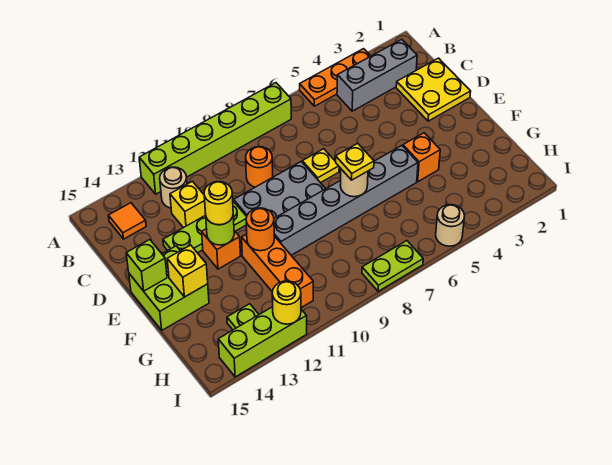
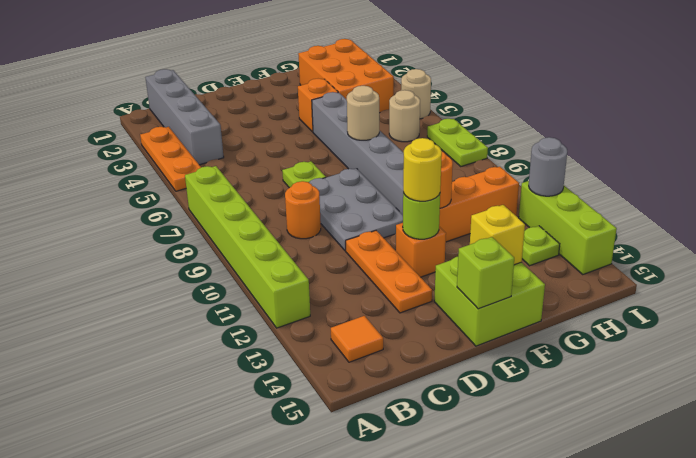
grey brick B2:B4 level 1 -> grey brick B1:B4 level 1
tan round brick B12 level 1 -> tan round brick H6 level 1
yellow plate C1:D2 level 1 -> none
yellow brick C12 level 1 -> none
yellow plate D7 level 1 -> lime plate D7 level 1
lime plate D11:D13 level 1 -> orange plate D11:D13 level 1
yellow plate F7 level 3 -> none
none -> orange brick G2:H4 level 1
yellow round brick I12 level 2 -> grey round brick I12 level 2

